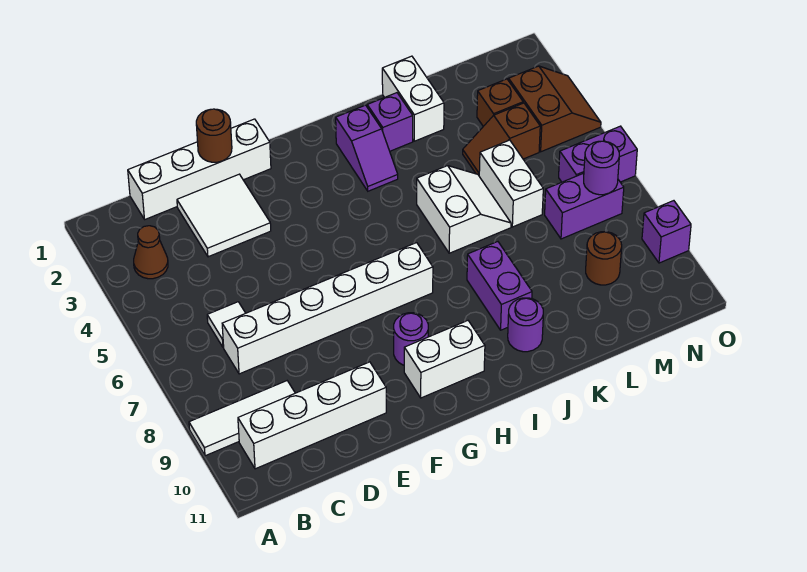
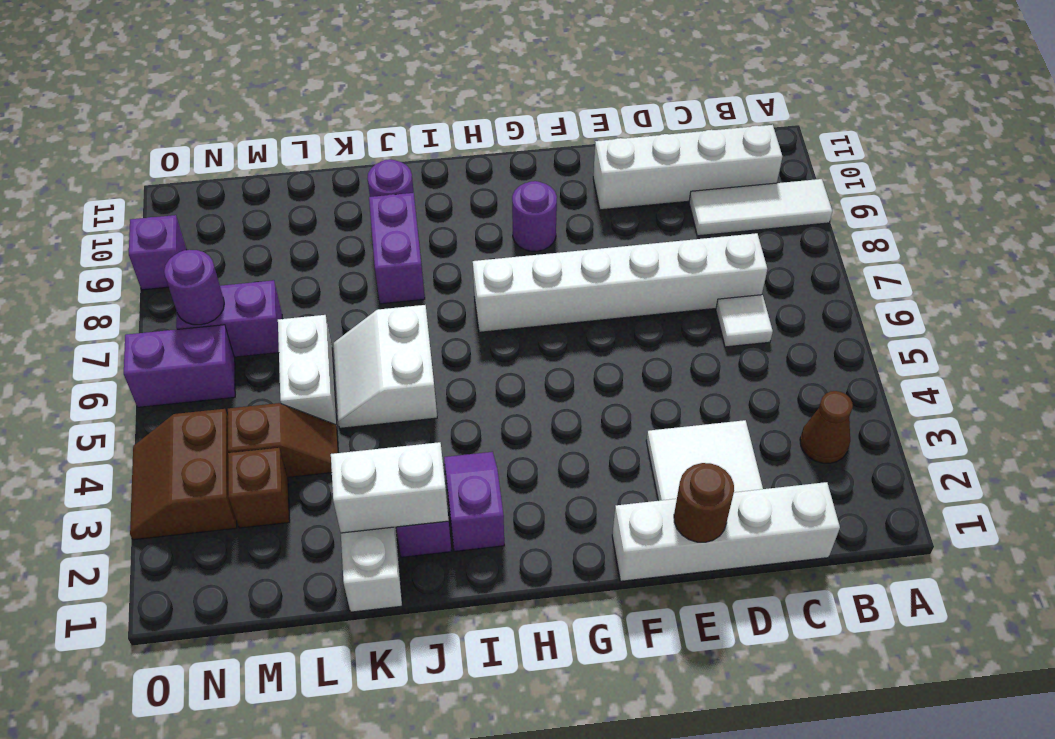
white brick G10:H10 level 1 -> white brick J2:K2 level 2
brown round brick M9 level 1 -> none

